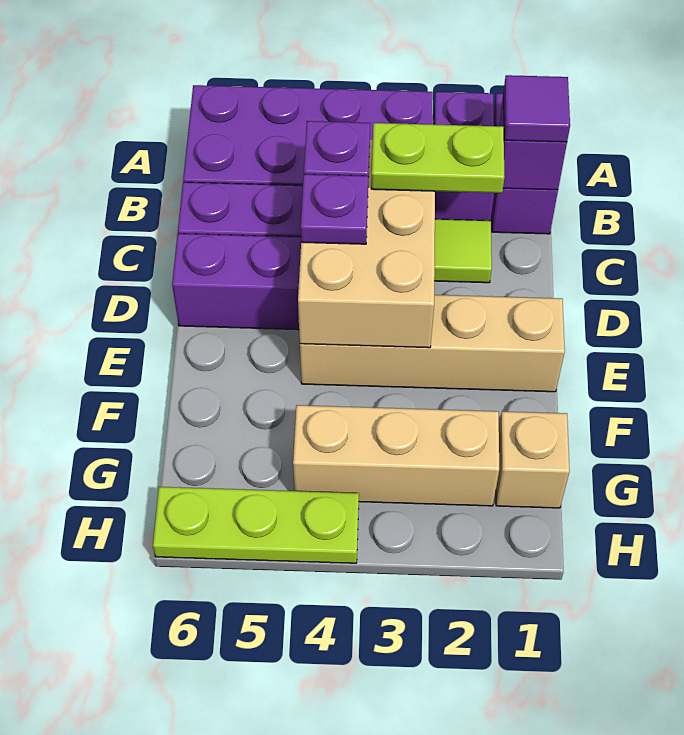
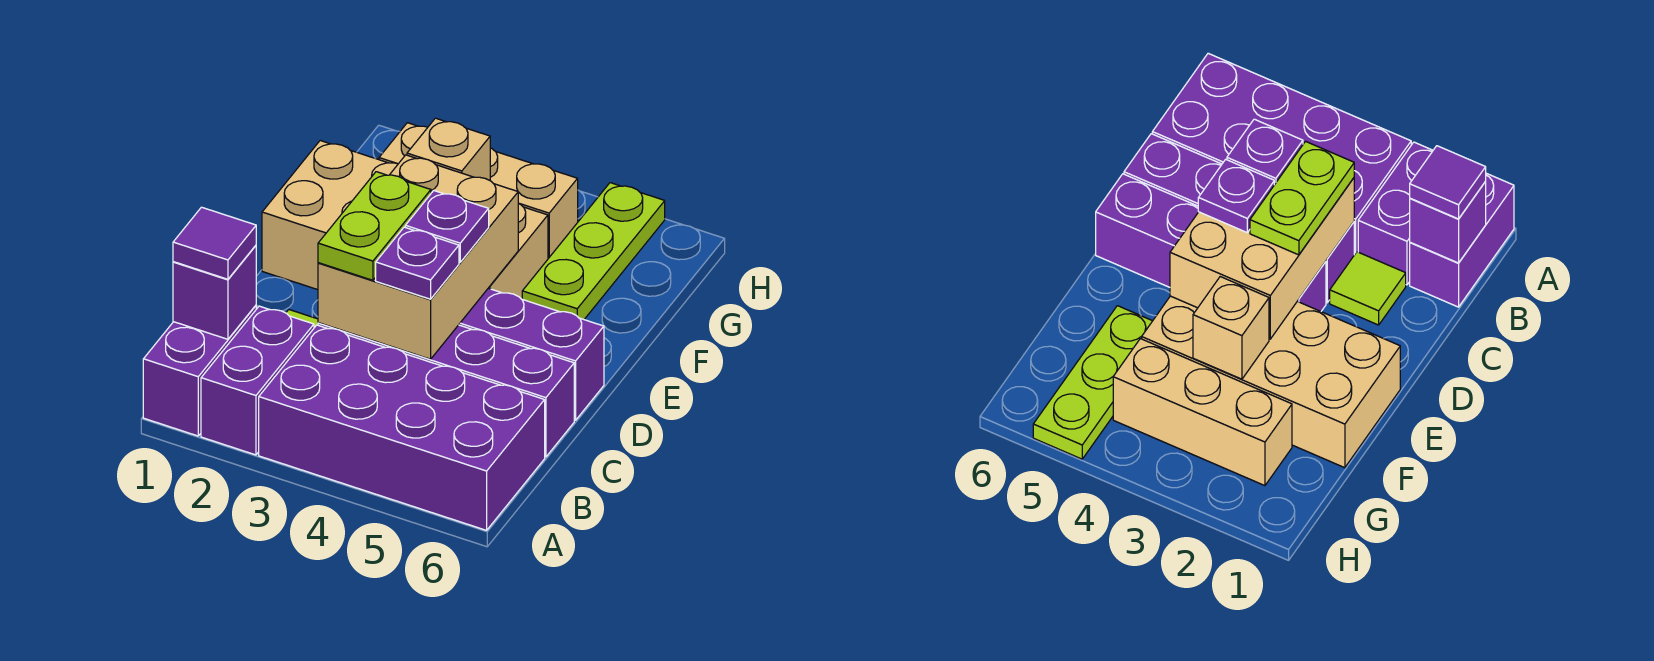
lime plate C2:C3 level 3 -> lime plate C3:D3 level 3
tan brick E1:E4 level 1 -> tan brick E1:F4 level 1
tan brick G1 level 1 -> tan brick F3 level 2
lime plate H4:H6 level 1 -> lime plate F5:H5 level 1

